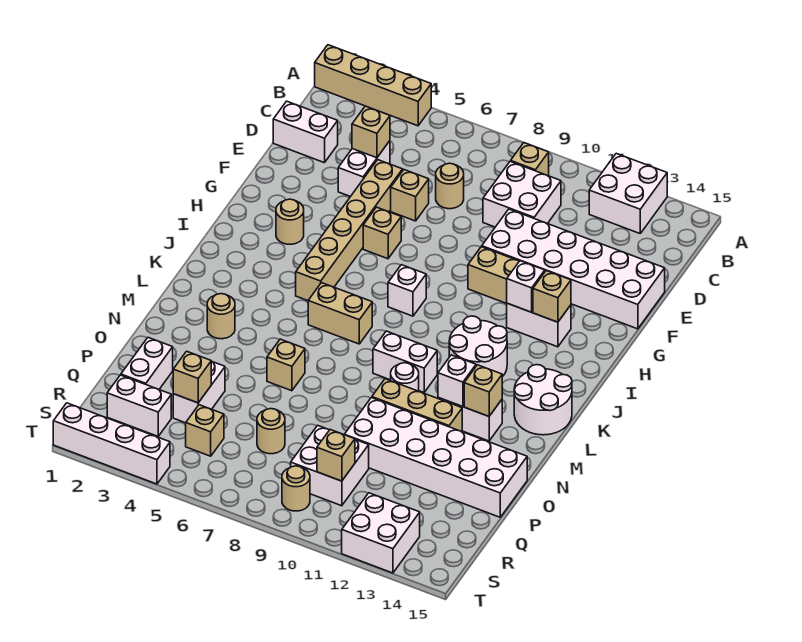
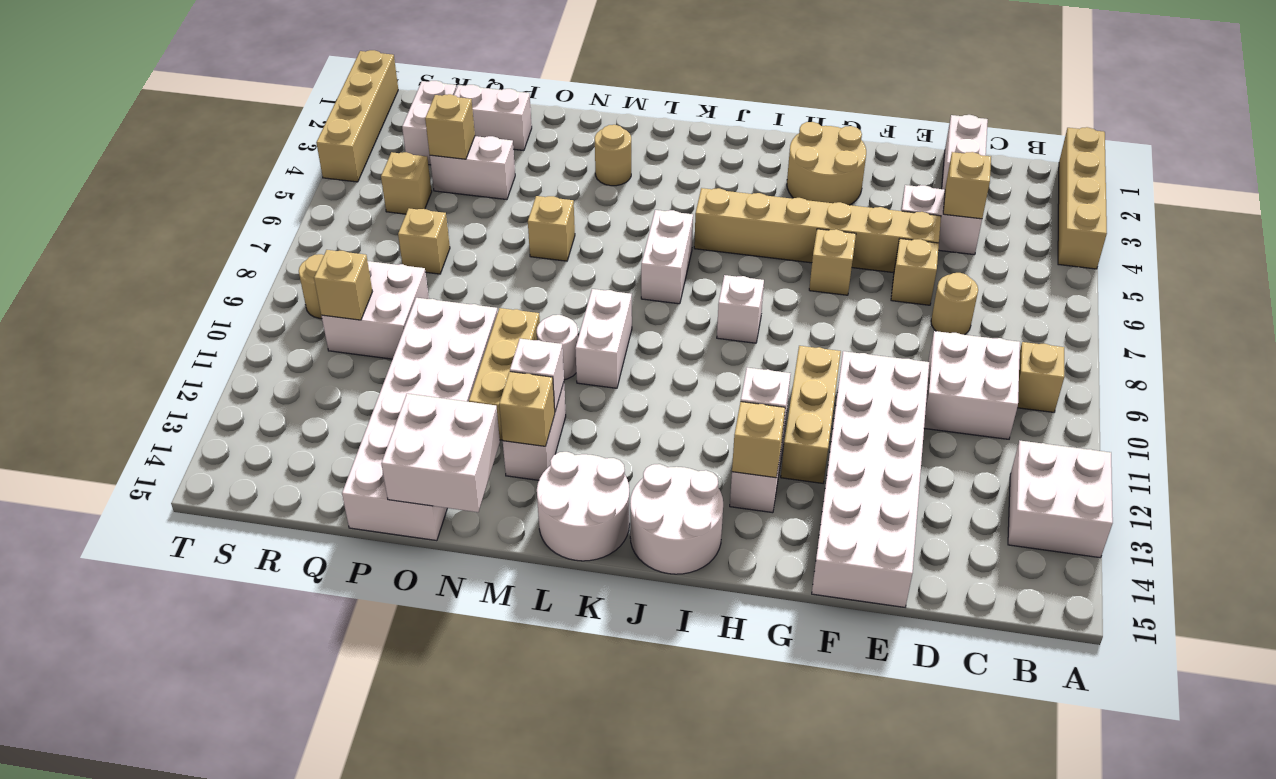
tan round brick H3 level 1 -> tan round brick G2:H3 level 1
white round brick J11:K12 level 1 -> white round brick I14:J15 level 1
tan brick K6:K7 level 1 -> white brick K6:K7 level 1
tan round brick Q7 level 1 -> tan brick Q7 level 1
white brick S12:T13 level 1 -> white brick N14:O15 level 2
white brick T1:T4 level 1 -> tan brick T1:T4 level 1

